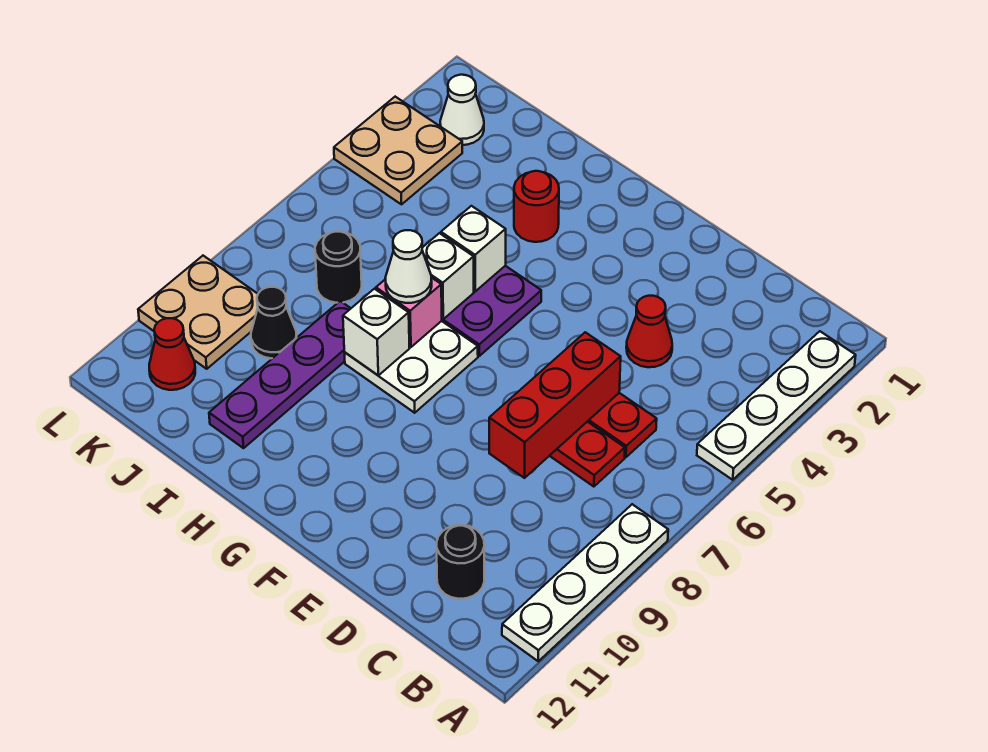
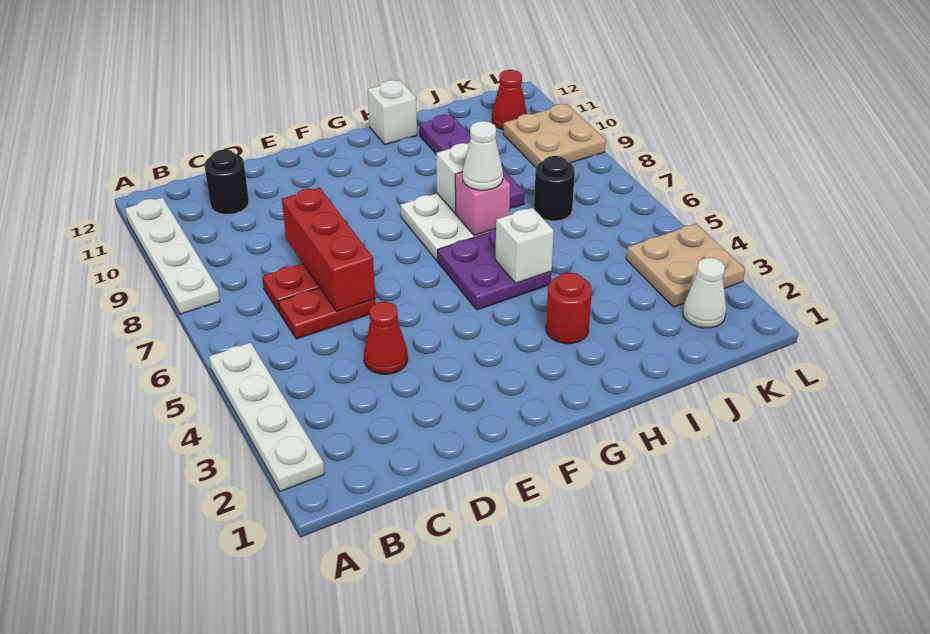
white brick H6 level 2 -> white brick H12 level 1
black cone J9 level 1 -> none

